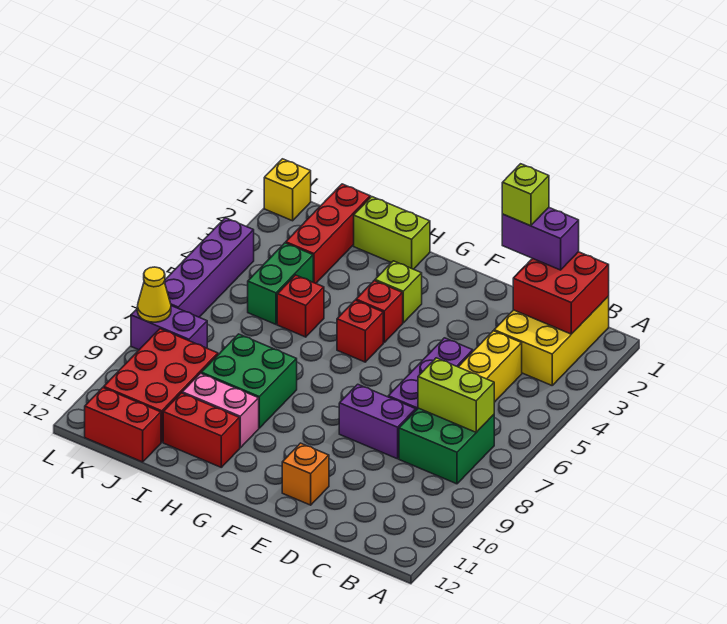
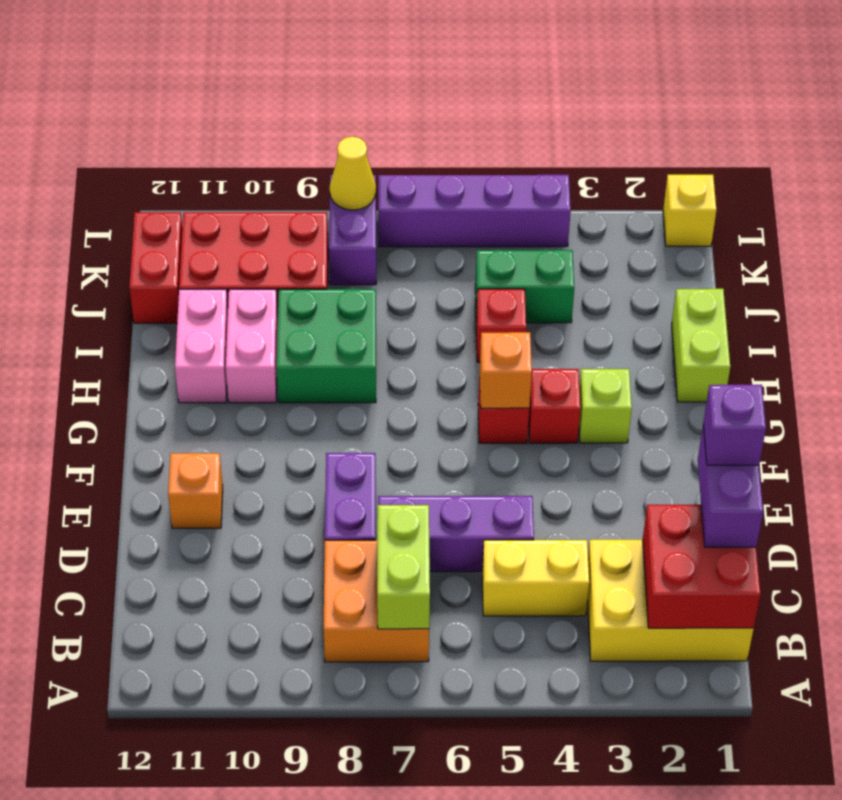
green brick B7:C8 level 1 -> orange brick B7:C8 level 1
lime brick D1 level 4 -> purple brick D1 level 4
none -> orange brick G5 level 2
red brick H11:I11 level 1 -> pink brick H11:I11 level 1
red brick J1:J3 level 1 -> none

